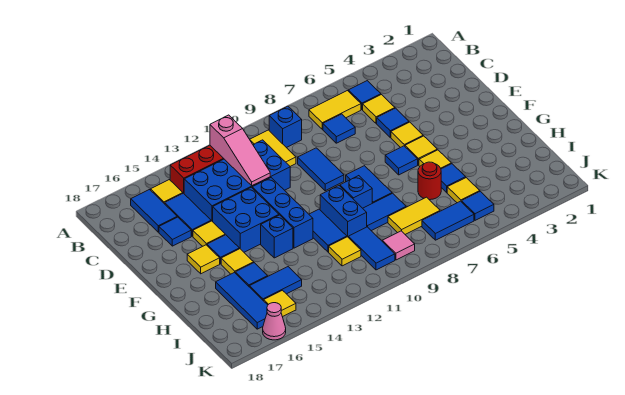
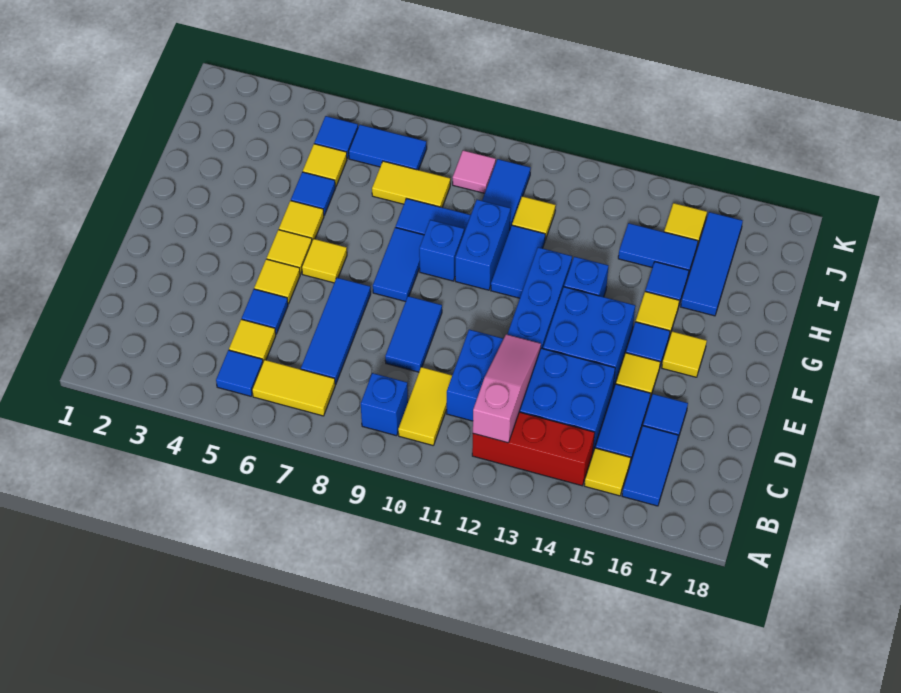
blue tile C7 level 1 -> blue tile C7:E7 level 1
blue tile F6 level 1 -> yellow tile F6 level 1
red round brick H6 level 1 -> none
pink cone K16 level 1 -> none

